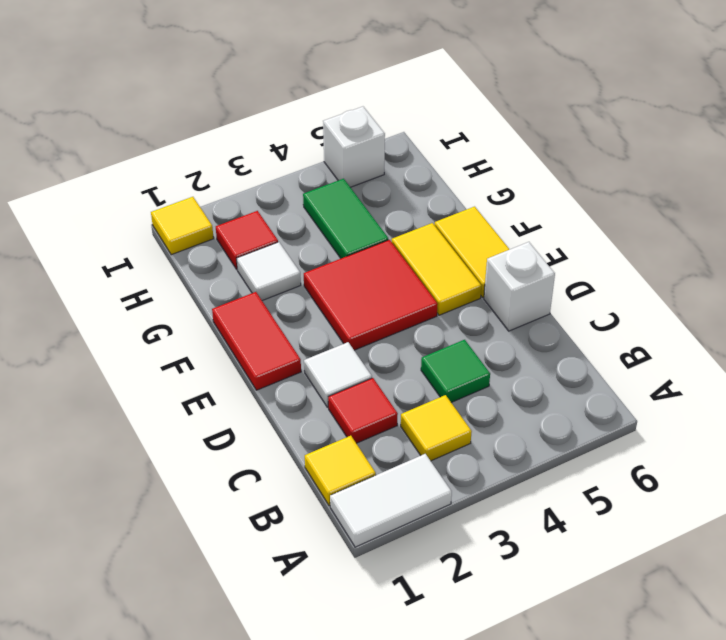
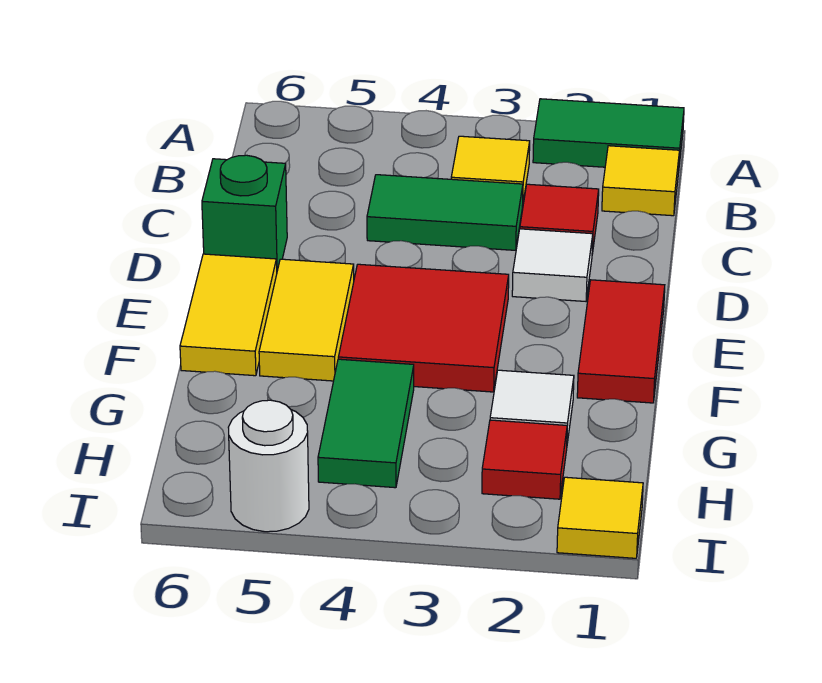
white tile A1:A2 level 1 -> green tile A1:A2 level 1
green tile C4 level 1 -> green tile C3:C4 level 1
white brick D6 level 1 -> green brick D6 level 1
white brick I5 level 1 -> white round brick I5 level 1

